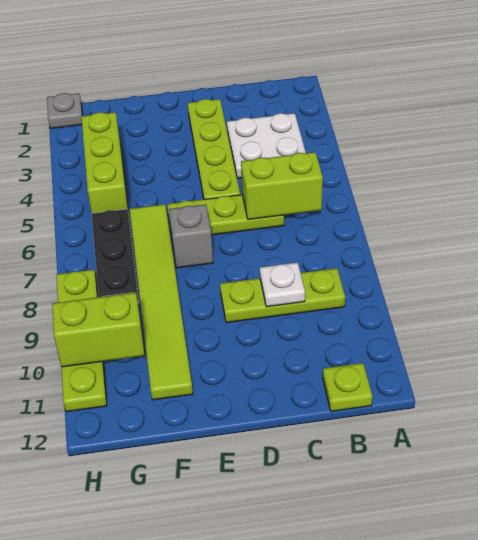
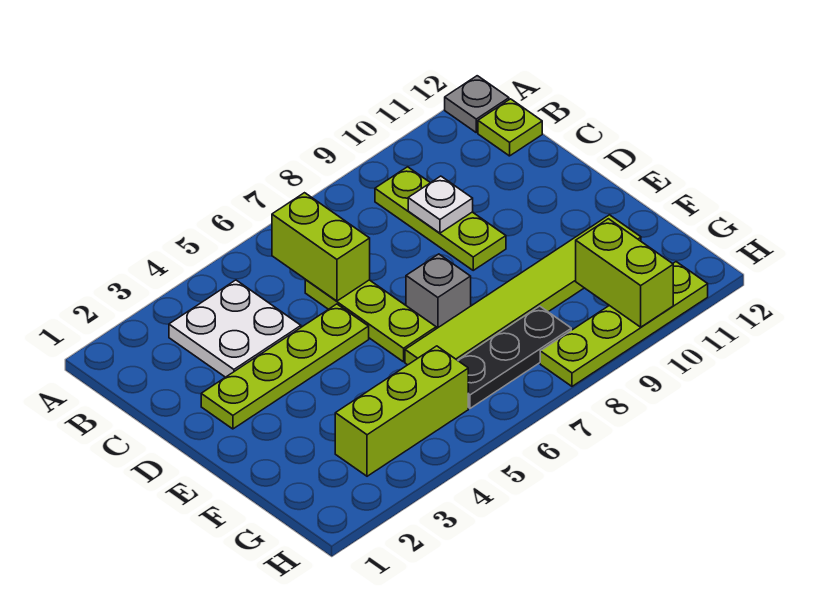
grey plate H1 level 1 -> grey plate A12 level 1

